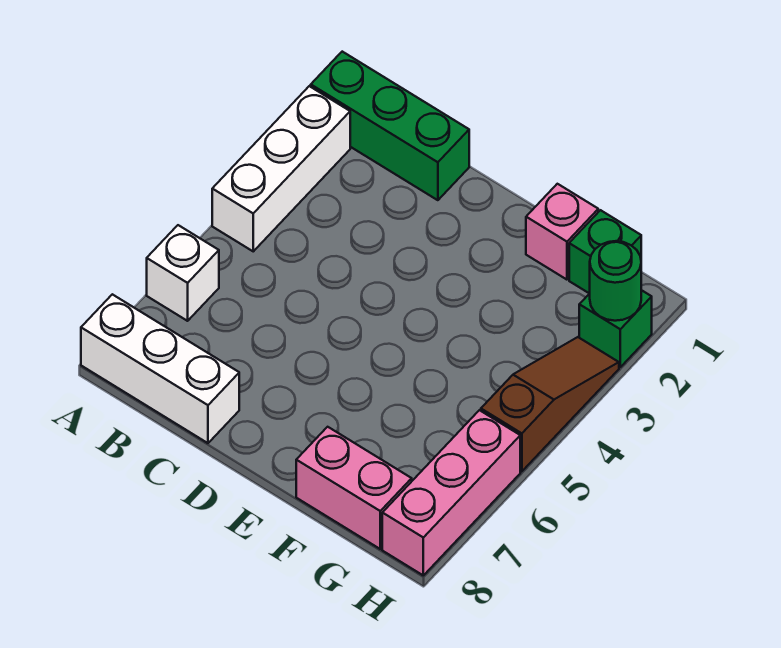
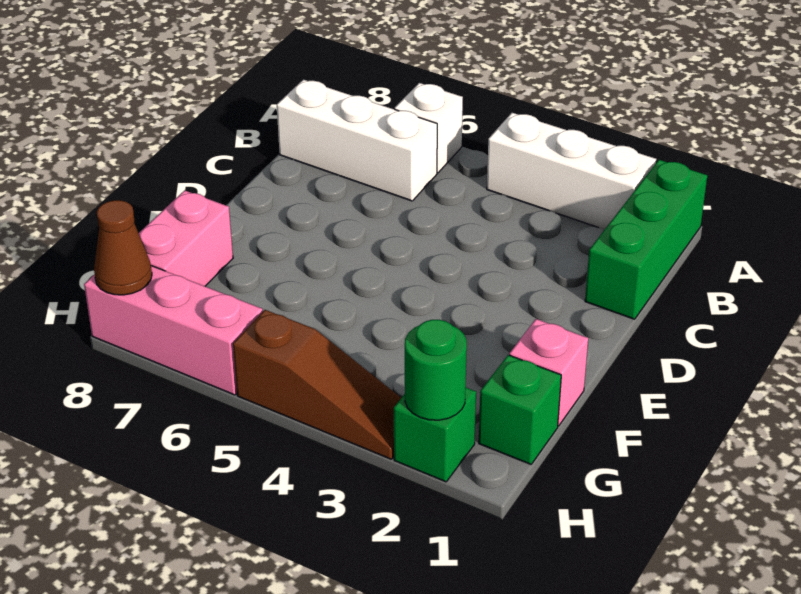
white brick A8:C8 level 1 -> white brick B6:B8 level 1
none -> brown cone H8 level 2

